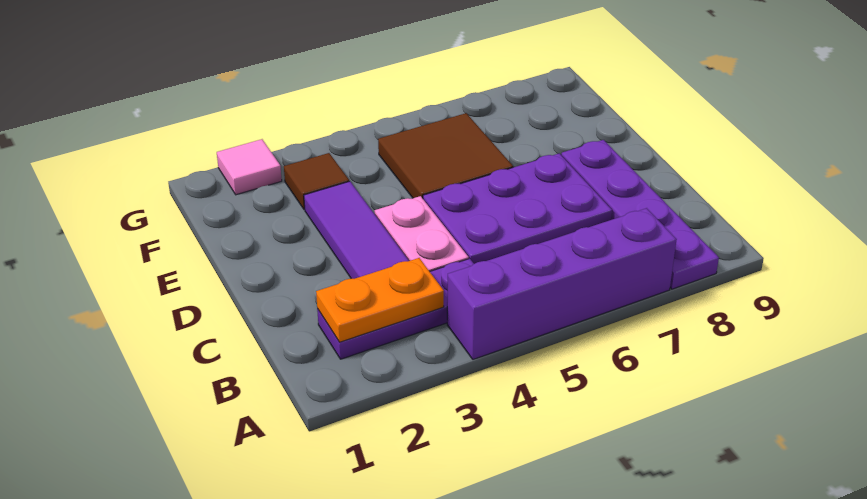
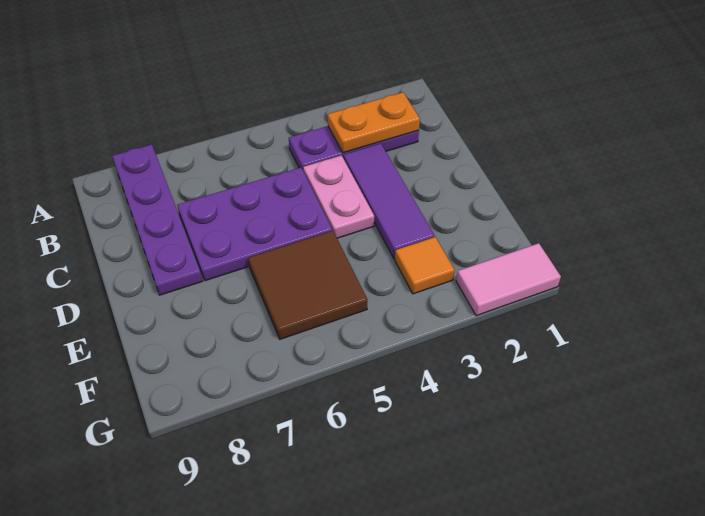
purple brick A4:A7 level 1 -> none
brown tile F3 level 1 -> orange tile F3 level 1
pink tile G2 level 1 -> pink tile G1:G2 level 1

